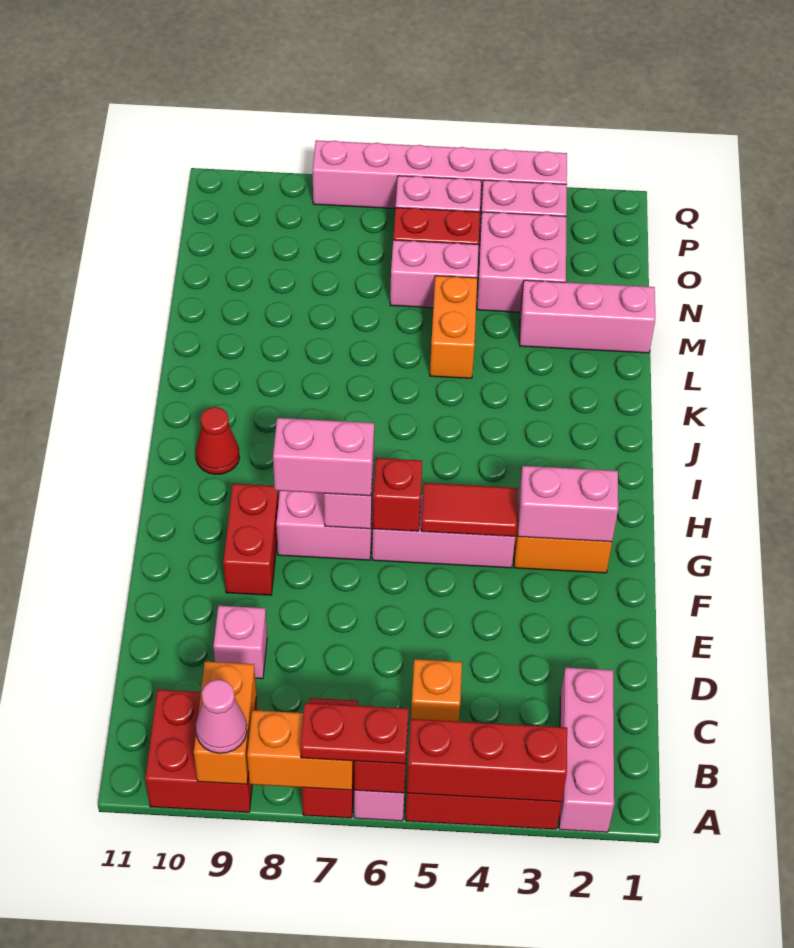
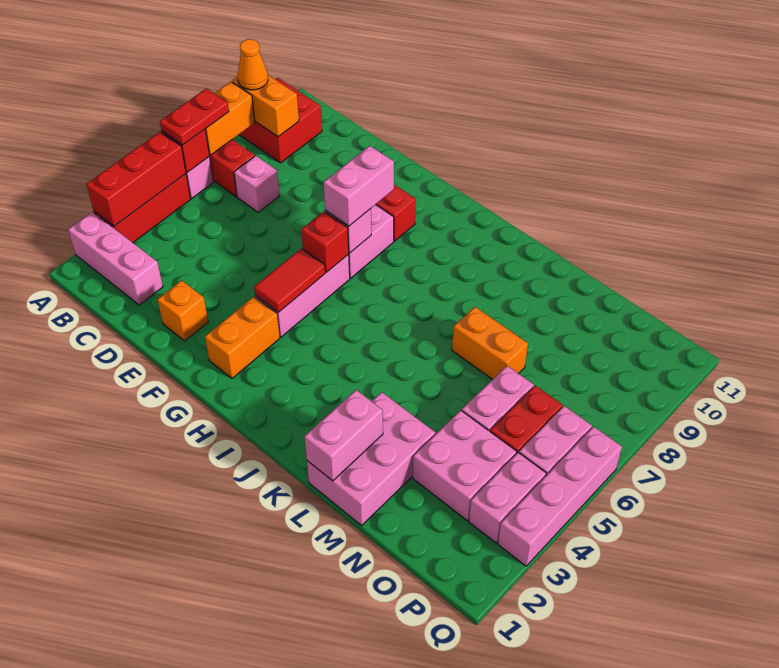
pink cone A9 level 3 -> orange cone A9 level 3
orange brick C5 level 1 -> orange brick E2 level 1
pink brick D9 level 1 -> pink brick C7 level 1
pink brick G2:G3 level 2 -> pink brick L1:L2 level 2
red cone I10 level 1 -> none
orange brick L5:M5 level 1 -> orange brick L7:M7 level 1
pink brick M1:M3 level 1 -> pink brick L1:M3 level 1
pink brick Q3:Q8 level 1 -> pink brick Q3:Q6 level 1

